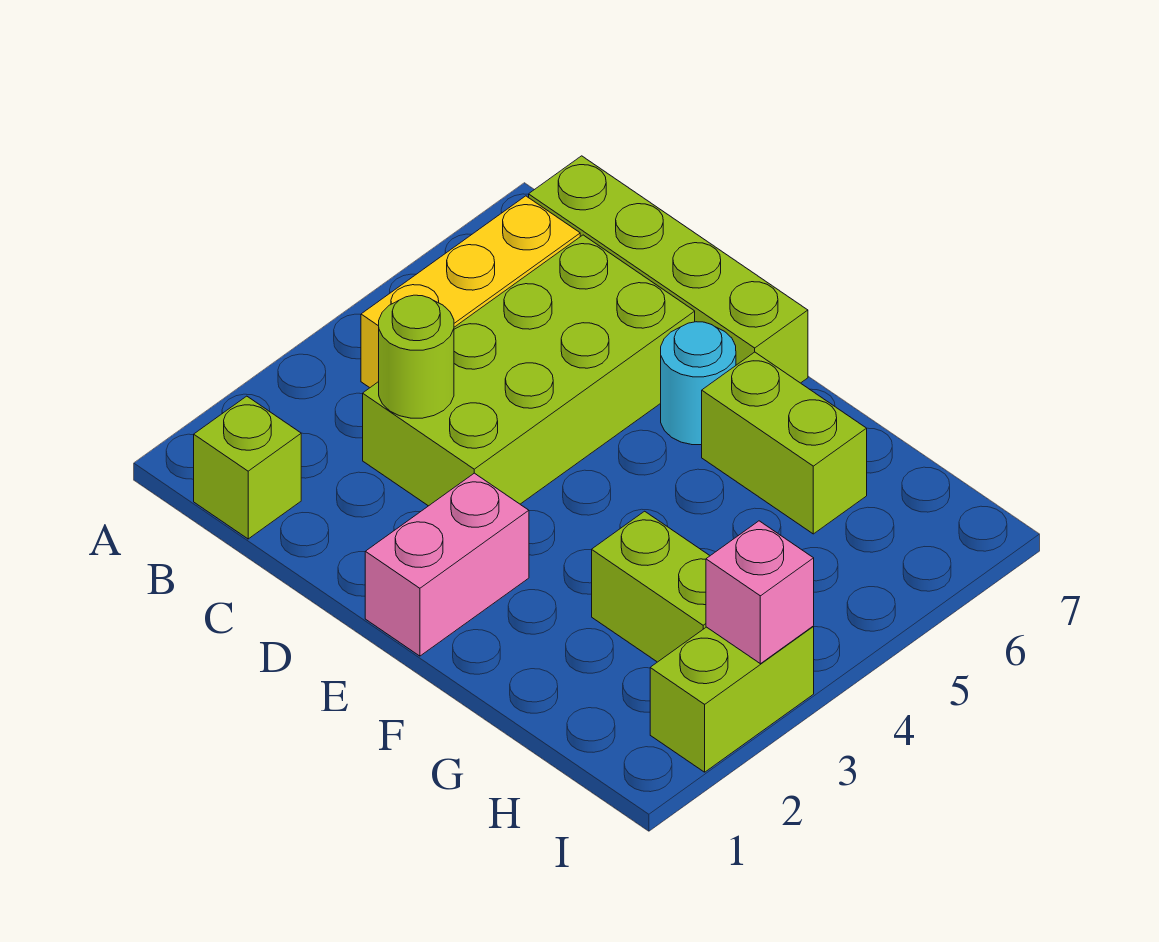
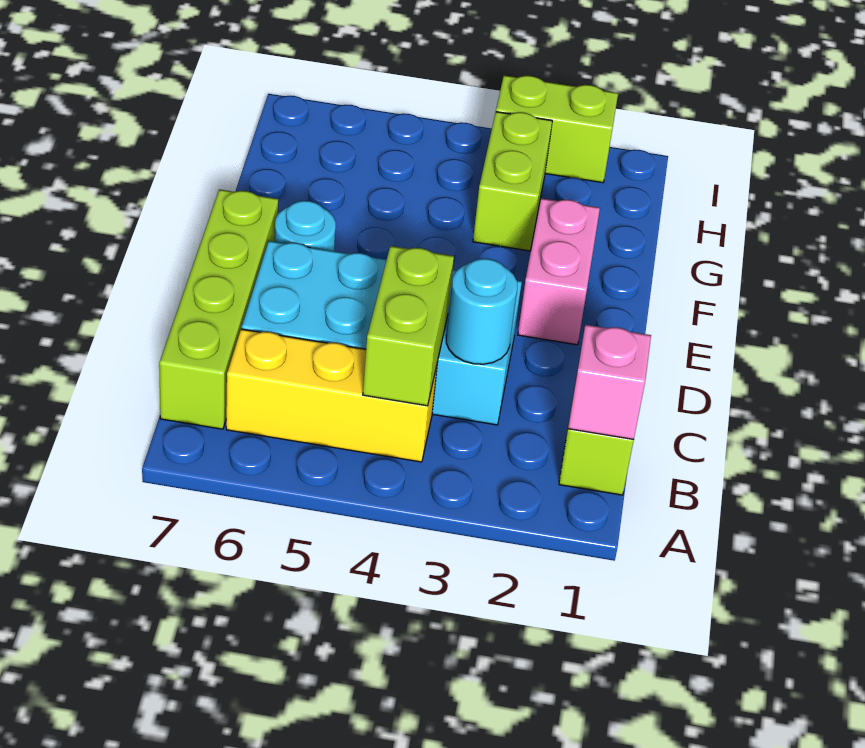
lime brick C3:D6 level 1 -> cyan brick C3:D6 level 1
lime round brick C3 level 2 -> cyan round brick C3 level 2
pink brick E1:E2 level 1 -> pink brick E2:F2 level 1
lime brick F6:G6 level 1 -> lime brick B4:C4 level 2
pink brick I3 level 2 -> pink brick B1 level 2

